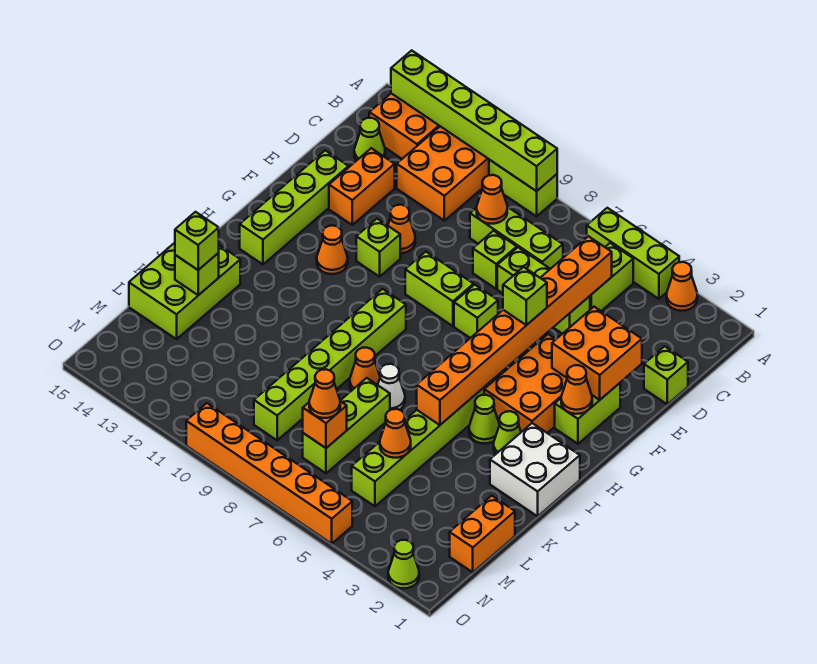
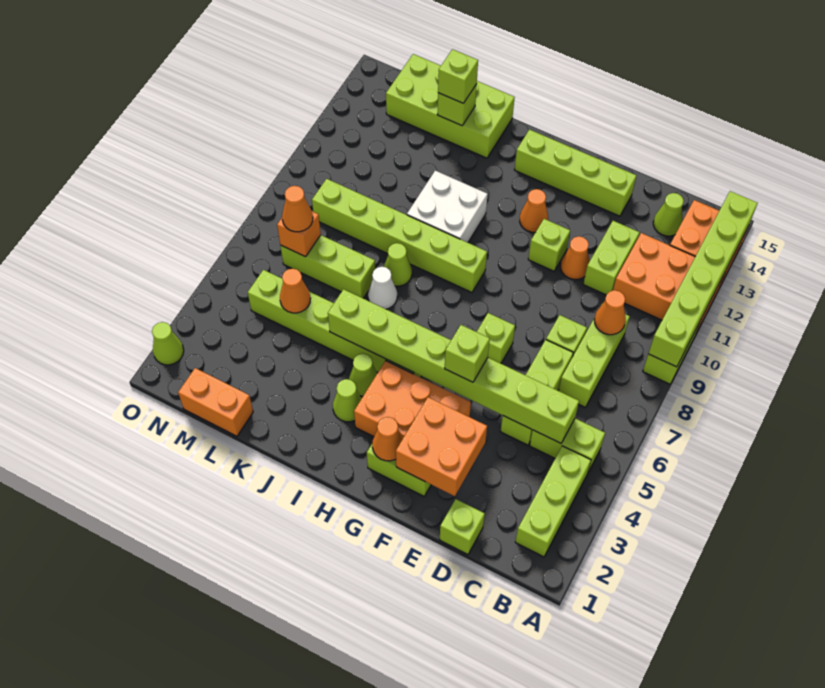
orange cone A3 level 1 -> none
lime brick A4:A6 level 1 -> lime brick B2:B4 level 1
orange brick C5:J5 level 2 -> lime brick C5:J5 level 2
orange brick D13:E13 level 1 -> none
lime brick F8:F9 level 1 -> lime brick D11:D12 level 1
white brick I1:J2 level 1 -> white brick I10:J11 level 1
orange cone J8 level 1 -> lime cone J8 level 1
lime brick J14:L15 level 1 -> lime brick J14:M15 level 1
orange brick O5:O10 level 1 -> none

